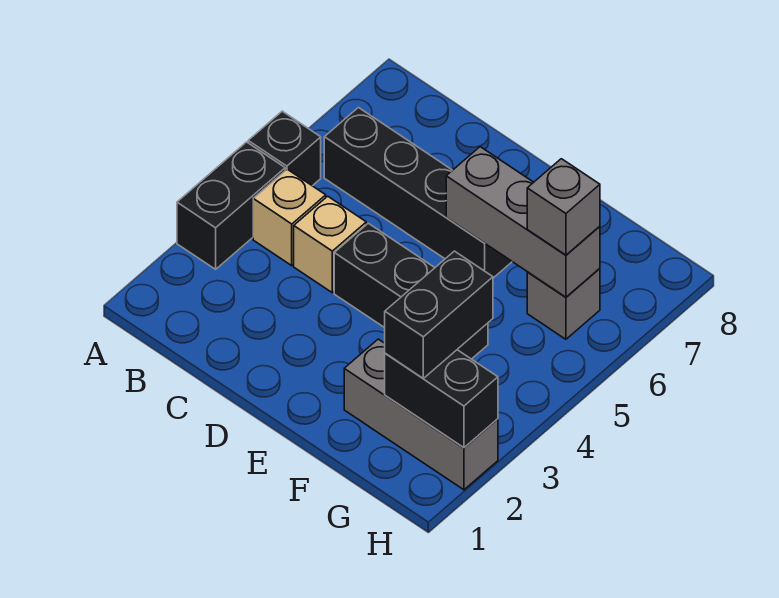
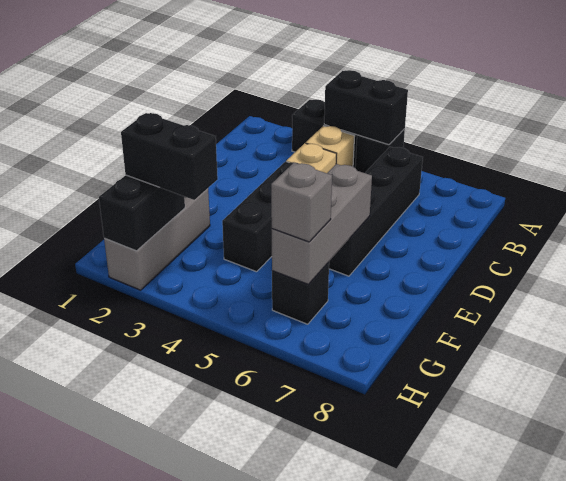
none -> black brick A4:A5 level 2
grey brick G6 level 1 -> black brick G6 level 1

